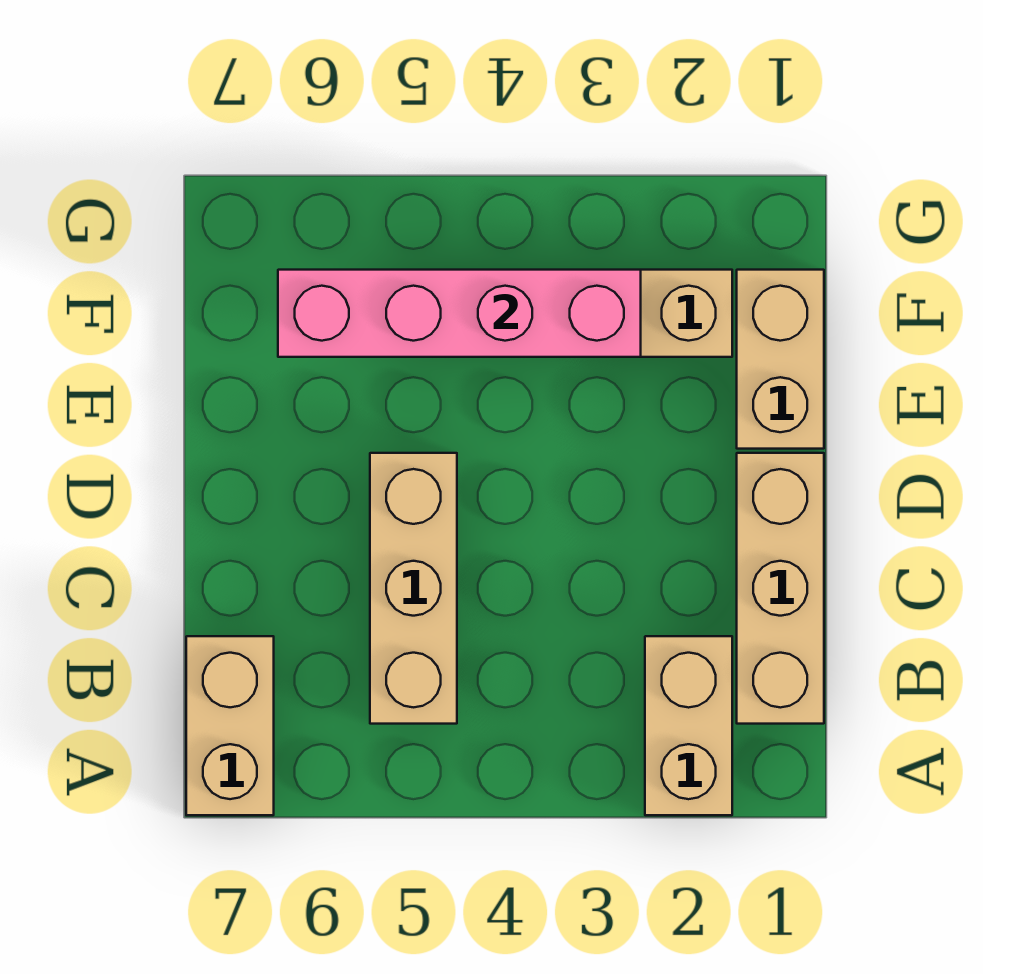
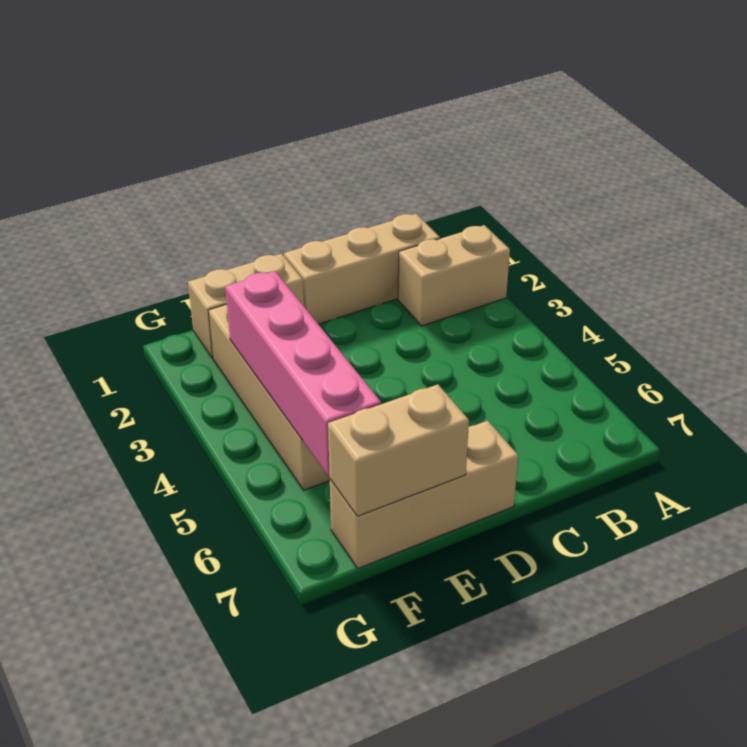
tan brick A7:B7 level 1 -> tan brick E7:F7 level 2
tan brick B5:D5 level 1 -> tan brick D7:F7 level 1

